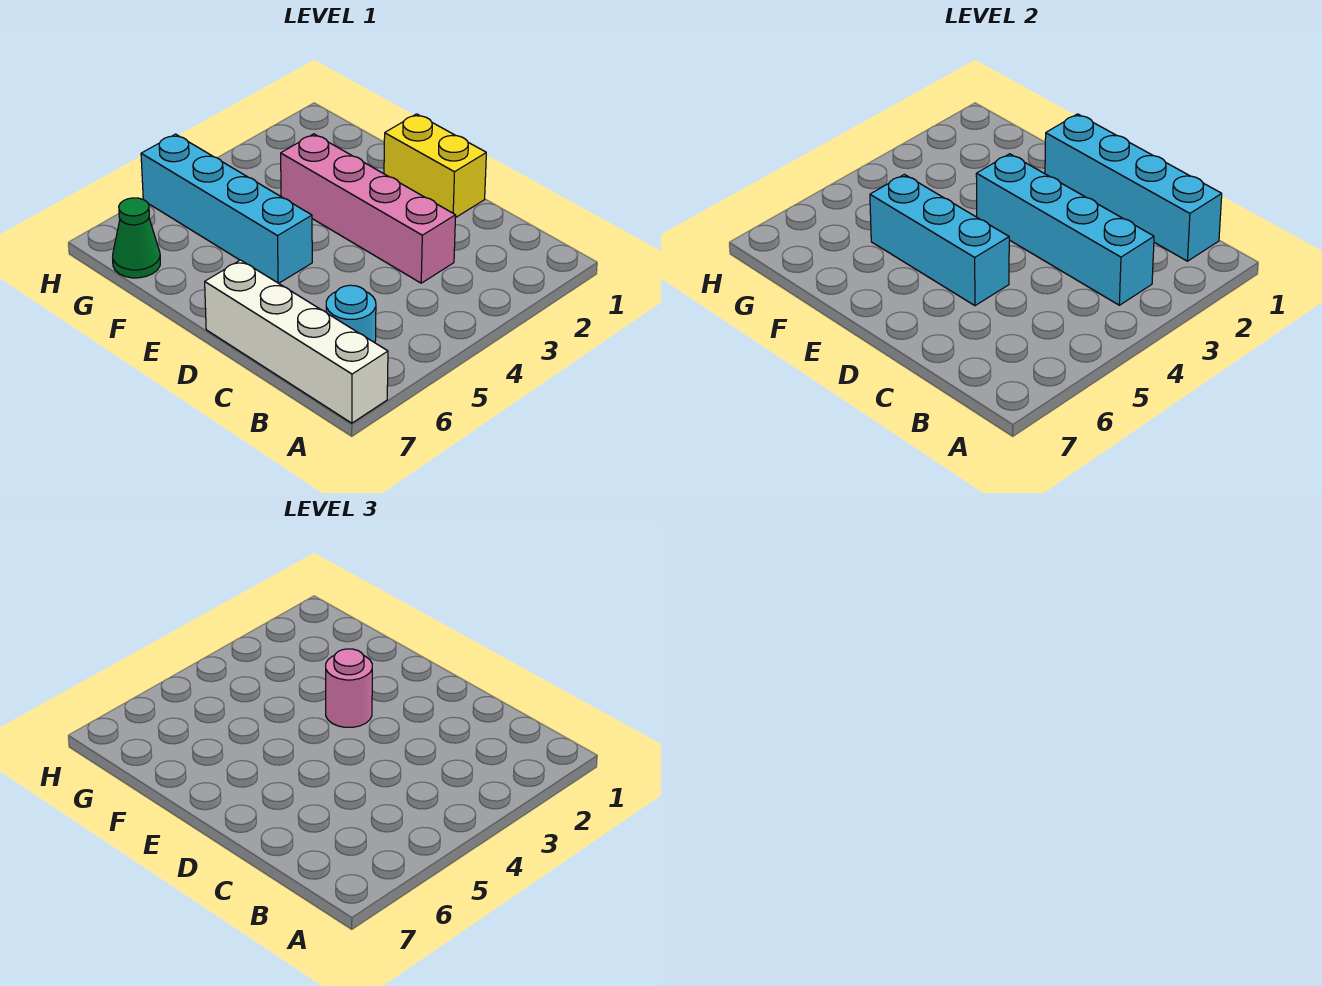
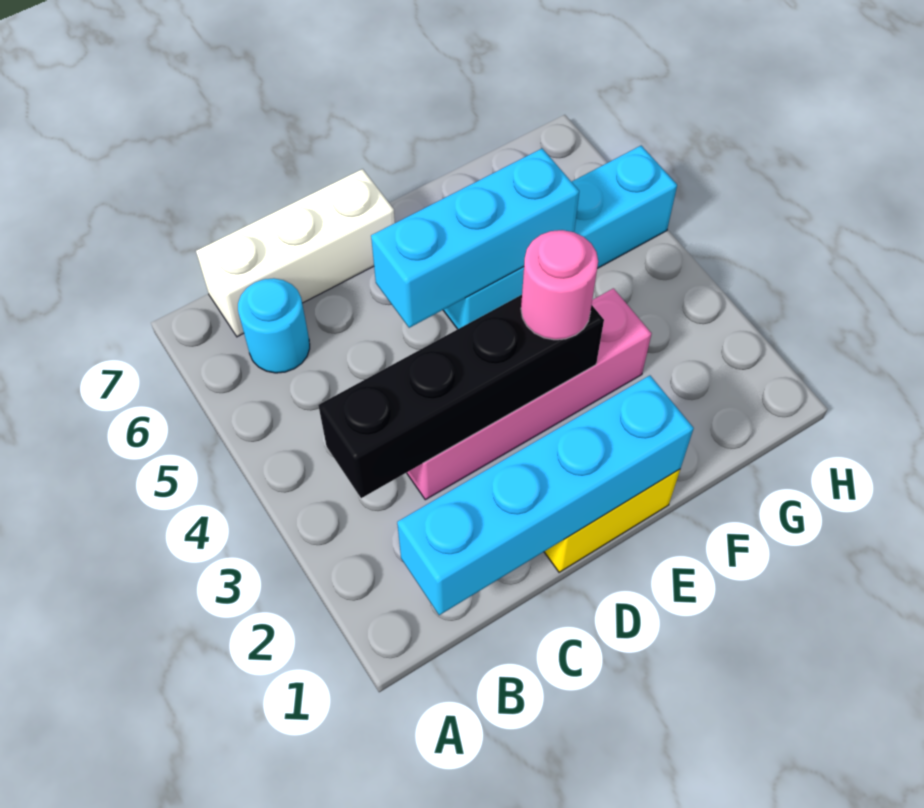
white brick A7:D7 level 1 -> white brick B7:D7 level 1
cyan brick B3:E3 level 2 -> black brick B3:E3 level 2
green cone G7 level 1 -> none

